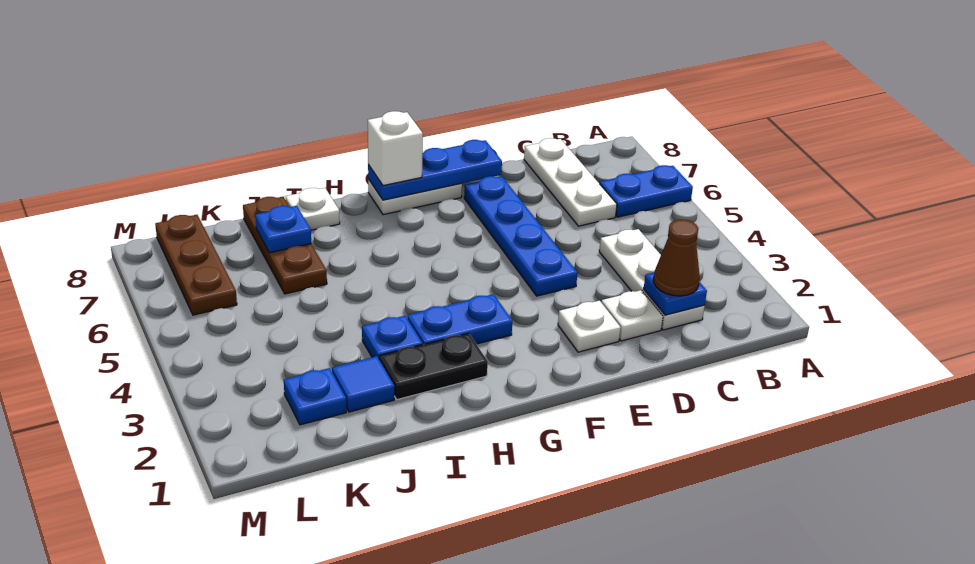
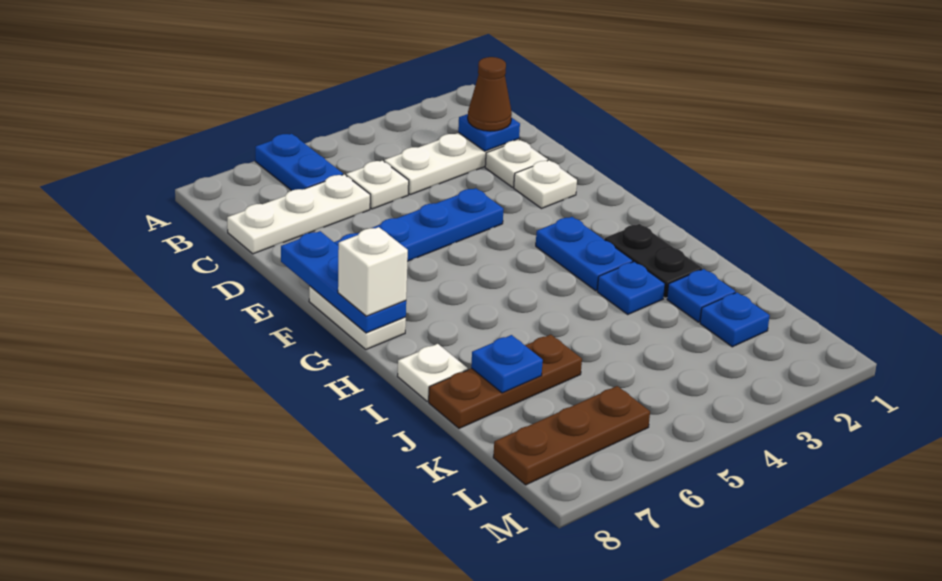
none -> white plate C5 level 1
blue tile J2 level 1 -> blue plate J2 level 1

